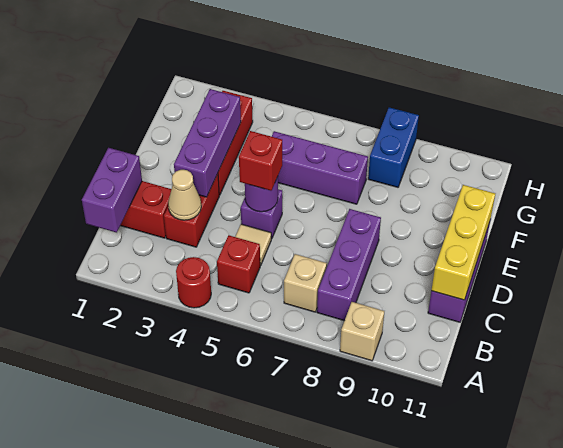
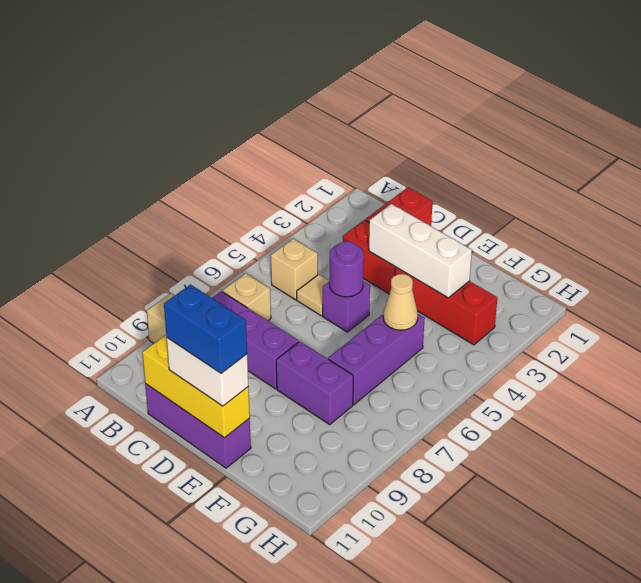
red round brick A4 level 1 -> none
purple brick B1:C1 level 2 -> purple brick E8:F8 level 1
red brick B5 level 1 -> tan brick B5 level 1
tan cone C3 level 2 -> tan cone F5 level 2
purple brick D3:F3 level 2 -> white brick D3:F3 level 2
red brick D5 level 3 -> none
none -> white brick D11:E11 level 3
blue brick G8:H8 level 1 -> blue brick D11:E11 level 4

